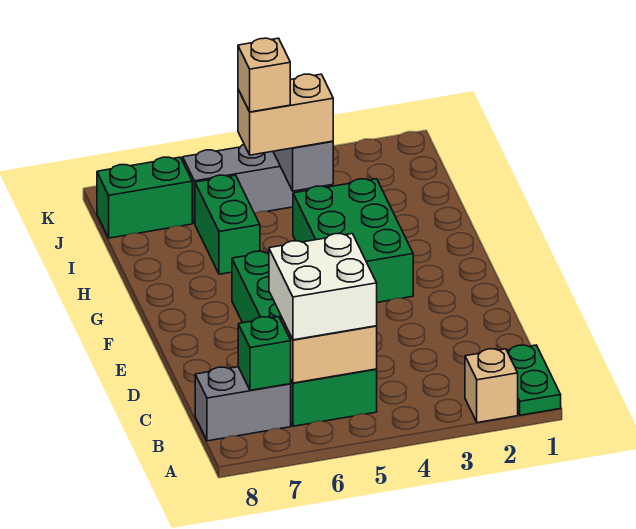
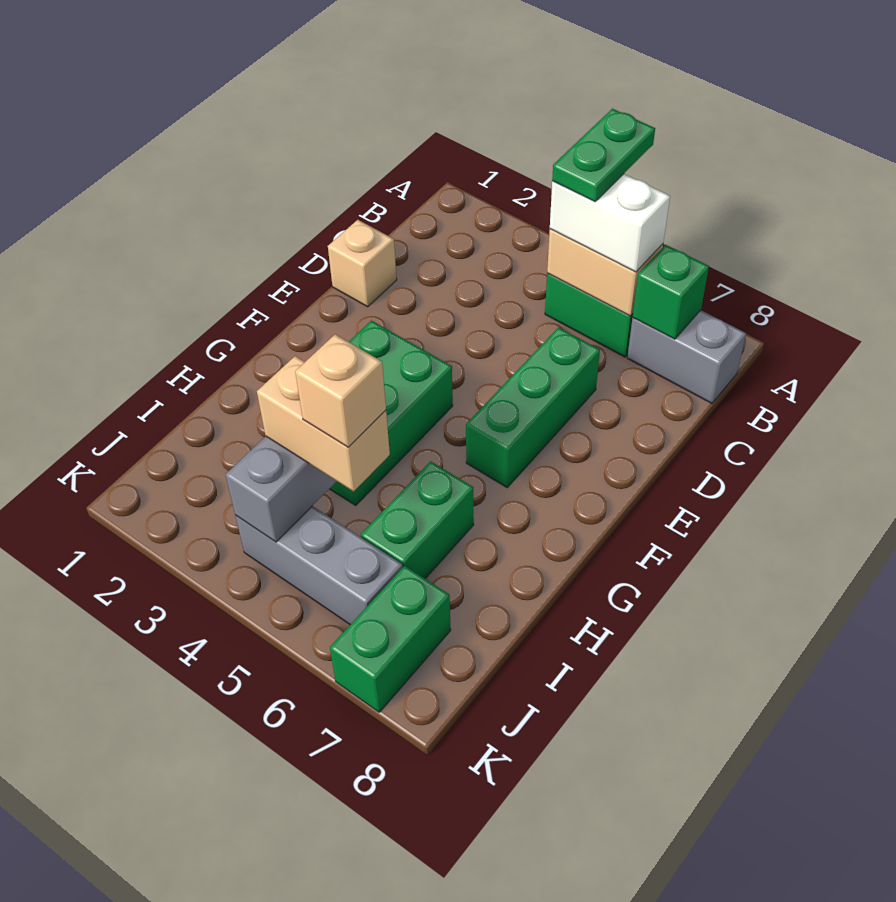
green plate A1:B1 level 1 -> green plate A5:B5 level 4
tan brick A2 level 1 -> tan brick D1 level 1
white brick B5:C6 level 3 -> white brick B5:B6 level 3
green brick J7:J8 level 1 -> green brick J7:K7 level 1

